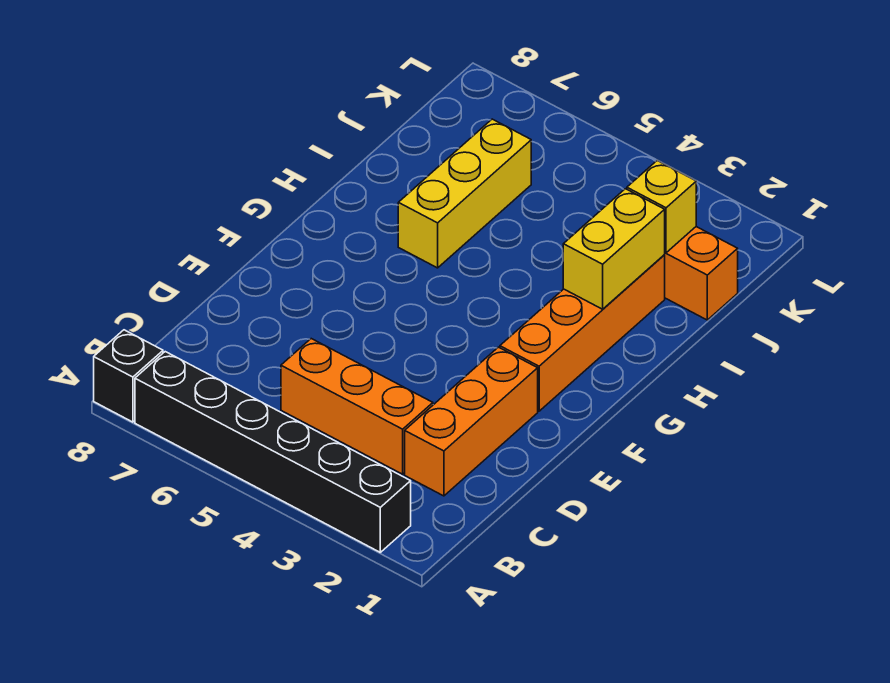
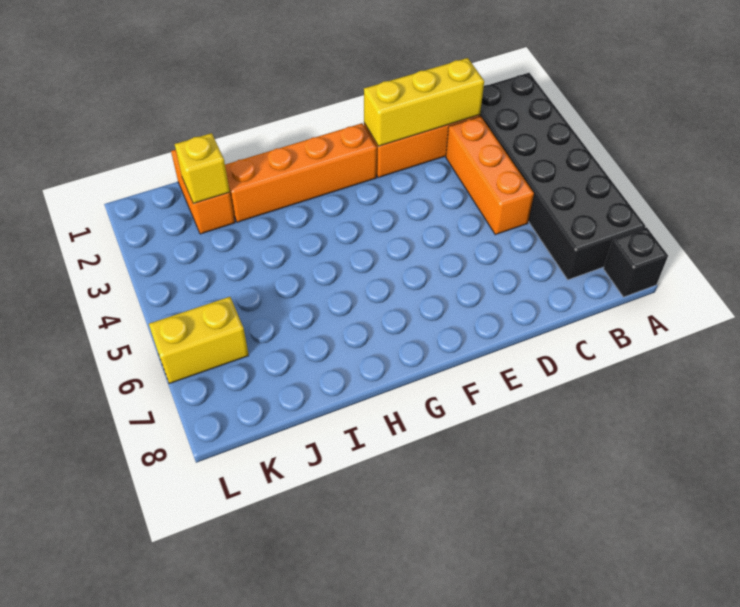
black brick A2:A7 level 1 -> black brick A2:B7 level 1
yellow brick H2:I2 level 2 -> yellow brick K6:L6 level 1
yellow brick H6:J6 level 1 -> yellow brick C2:E2 level 2

